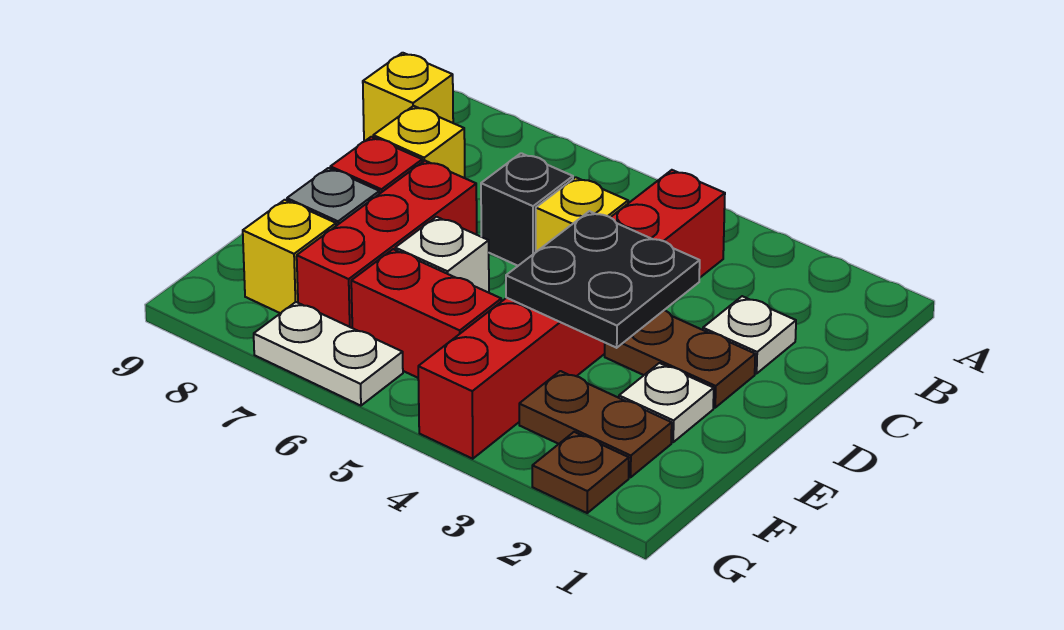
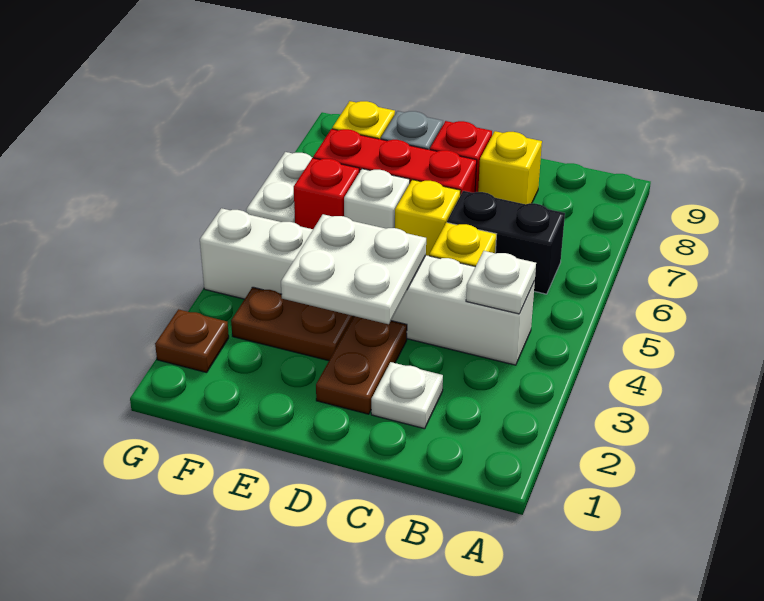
red brick B4:G4 level 1 -> white brick B4:G4 level 1
yellow brick B9 level 1 -> yellow brick D6 level 1
black brick C6 level 1 -> black brick B6:C6 level 1
black plate D3:E4 level 2 -> white plate D3:E4 level 2
white plate E2 level 1 -> white plate B4 level 2
brown plate F2:F3 level 1 -> brown plate E3:F3 level 1
red brick F5:F6 level 1 -> red brick F6 level 1

